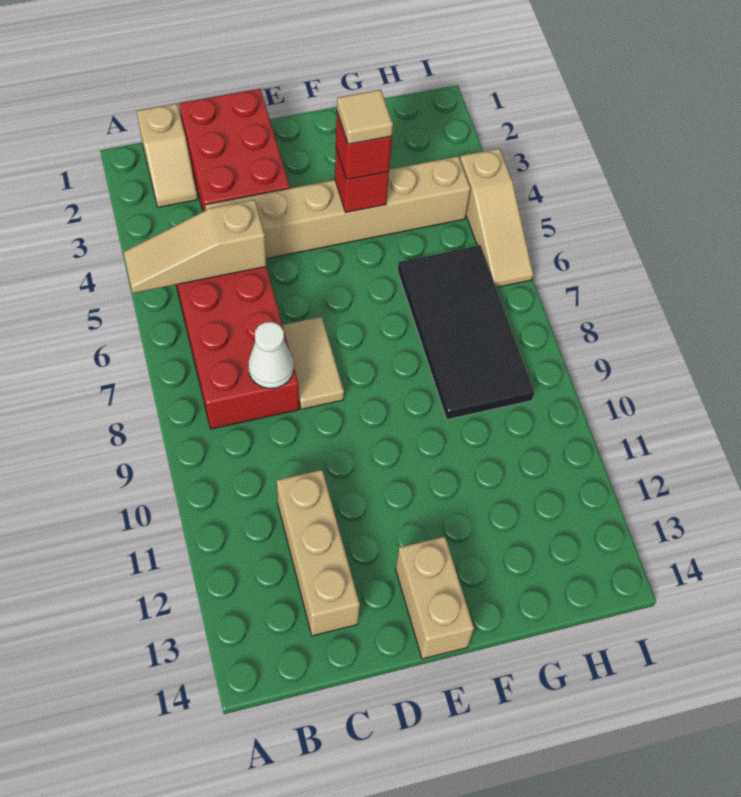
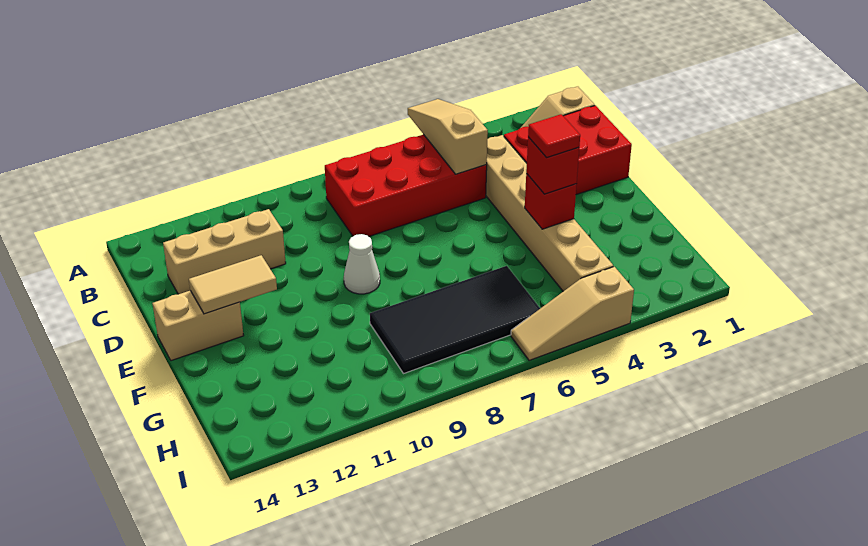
white cone C8 level 2 -> white cone E9 level 1
tan tile D7:D8 level 1 -> tan tile E12:E13 level 2
tan tile F4 level 4 -> red tile F4 level 4

